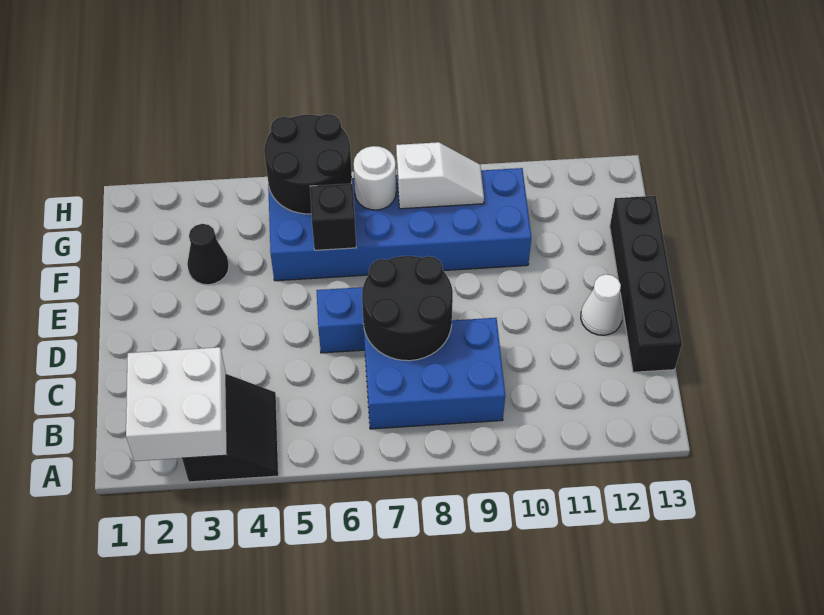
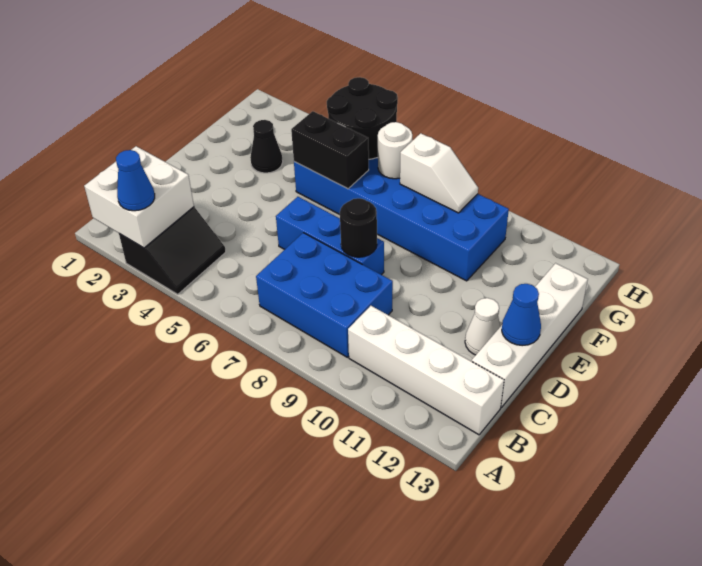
none -> blue cone A3 level 3
none -> white brick B10:B13 level 1
black round brick C7:D8 level 2 -> black round brick D8 level 2
black brick C13:F13 level 1 -> white brick C13:F13 level 1
none -> blue cone D13 level 2
black brick F6 level 2 -> black brick F5:F6 level 2

